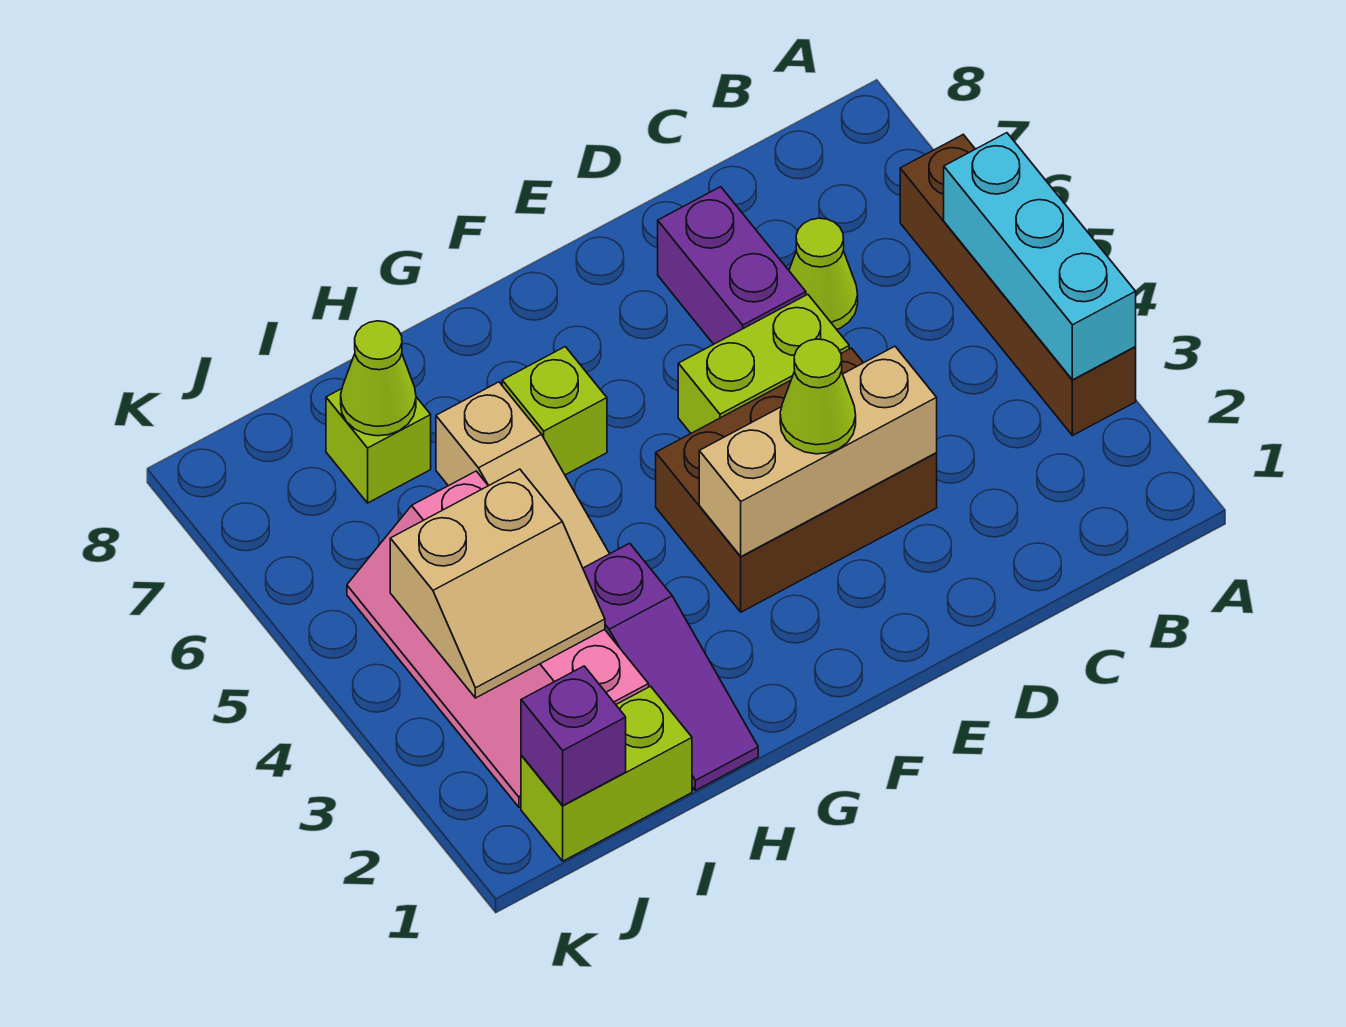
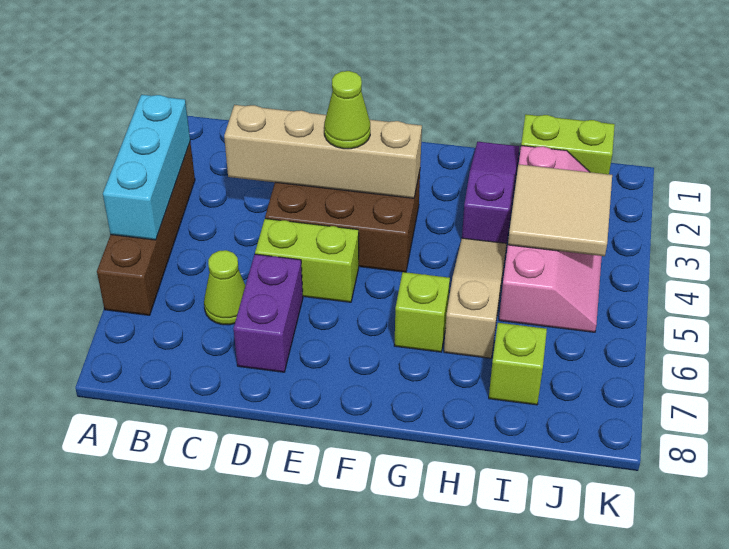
tan brick D3:F3 level 2 -> tan brick C3:F3 level 2
tan slope I3:J4 level 2 top 4 -> tan tile I3:J4 level 2
lime cone I7 level 2 -> none
purple brick J1 level 2 -> none

